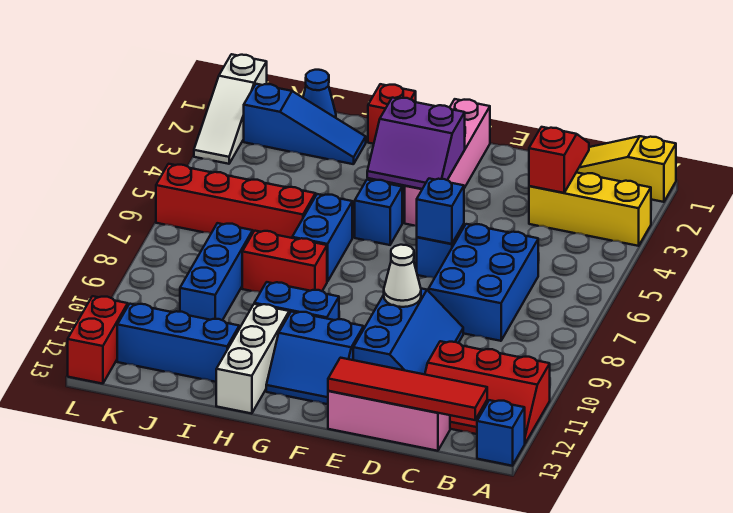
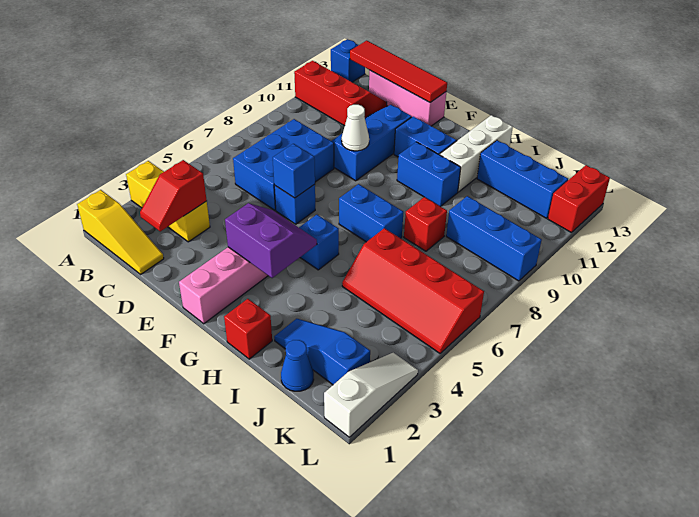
blue brick H6:H7 level 1 -> blue brick G7:H7 level 1
red brick H8:I8 level 1 -> red brick I8 level 1
blue brick J8:J10 level 1 -> blue brick J9:L9 level 1

